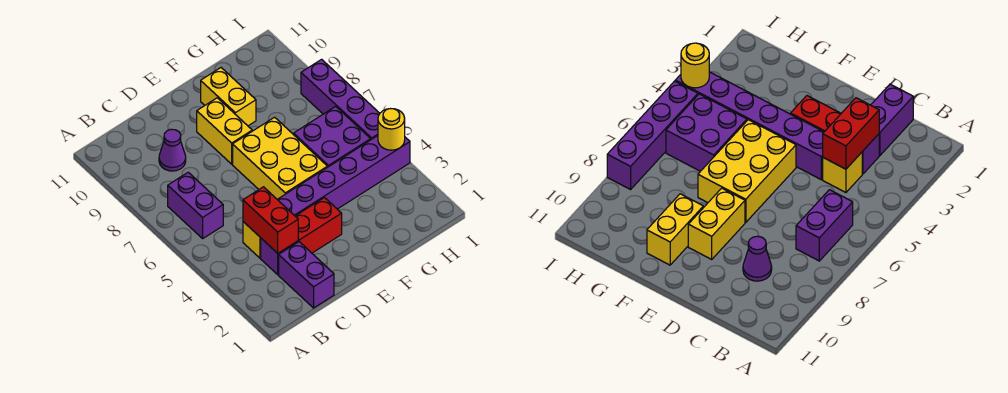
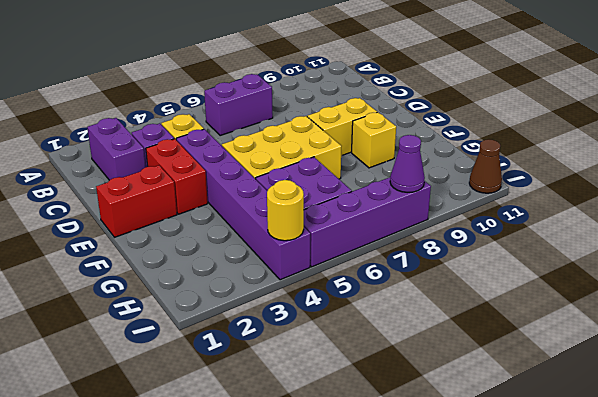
purple brick C1:C2 level 1 -> purple brick B2:C2 level 1
red brick C3:C4 level 2 -> red brick E1:E2 level 1
purple cone C9 level 1 -> purple cone I8 level 2
yellow brick F9:F10 level 1 -> yellow brick F9 level 1
none -> brown cone I11 level 1

